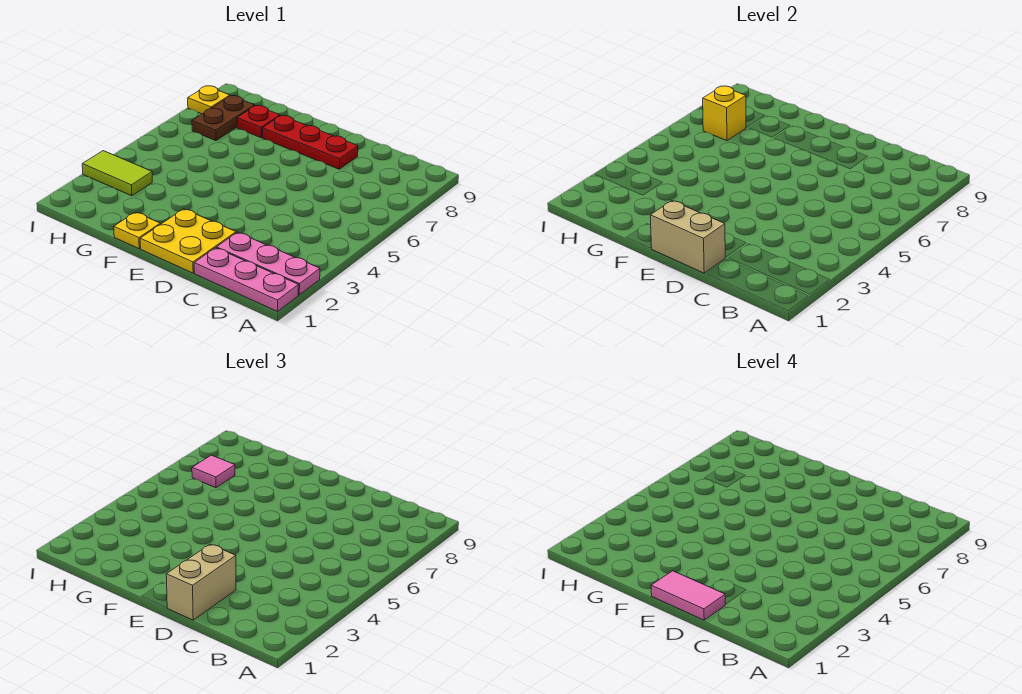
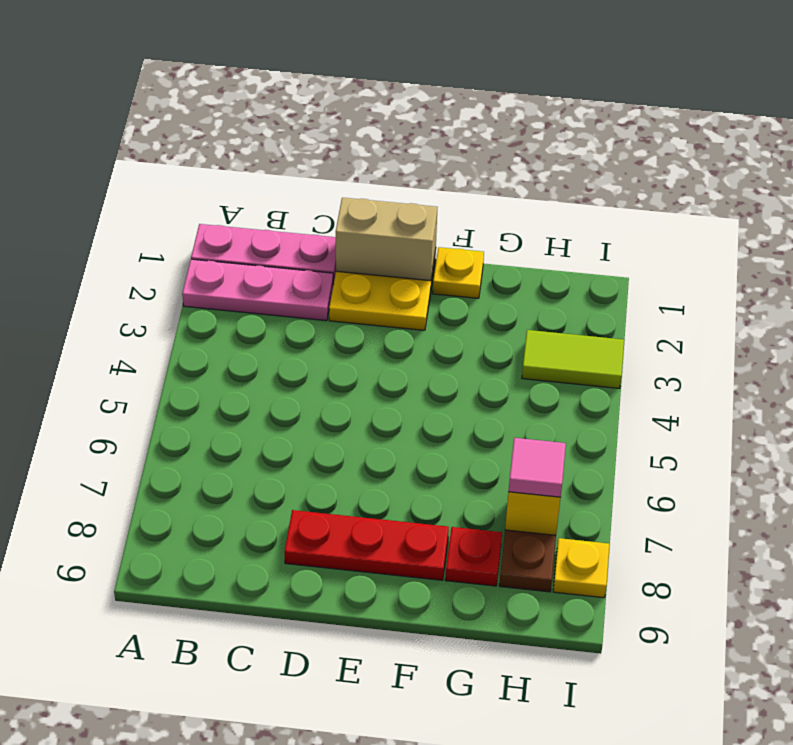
tan brick D1:D2 level 3 -> none
pink tile D1:E1 level 4 -> none

